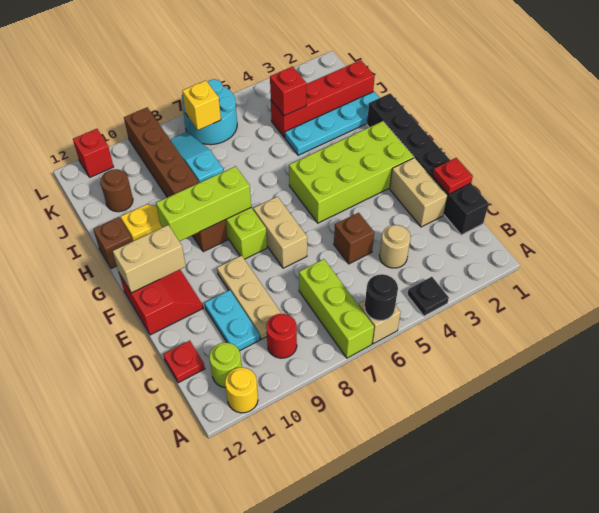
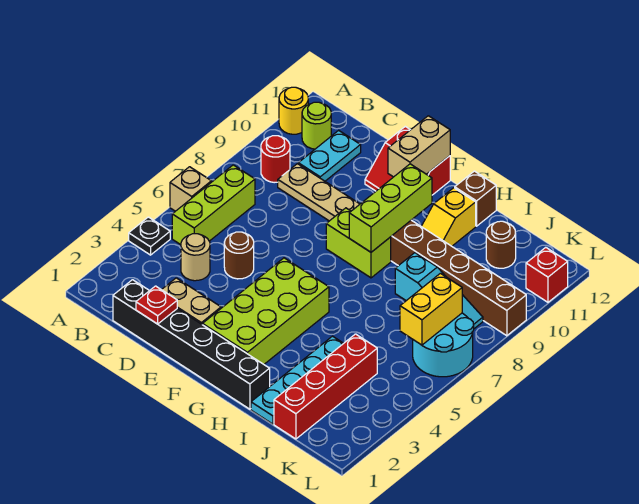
black round brick A6 level 2 -> none
lime brick A7:C7 level 1 -> lime brick B5:B7 level 1
cyan plate C10:D10 level 1 -> cyan plate C10:C11 level 1
red plate C12 level 1 -> none
brown brick D5 level 1 -> brown round brick D5 level 1
tan brick E7:F7 level 1 -> none
red brick J4 level 2 -> none
yellow brick K7 level 2 -> yellow brick K6:K7 level 2

